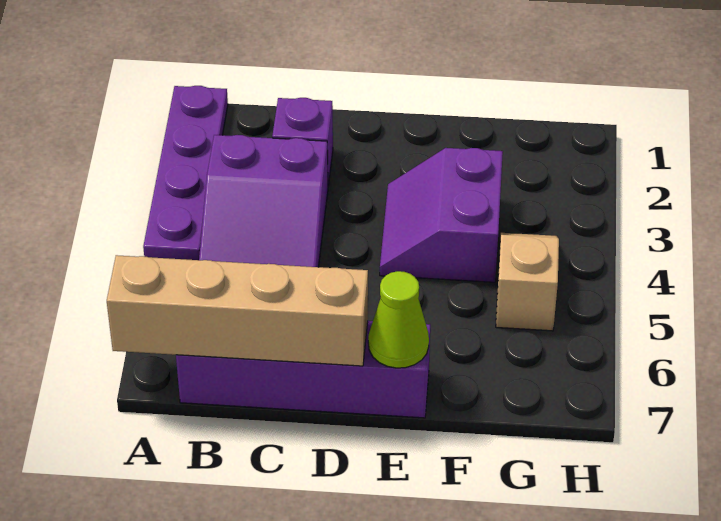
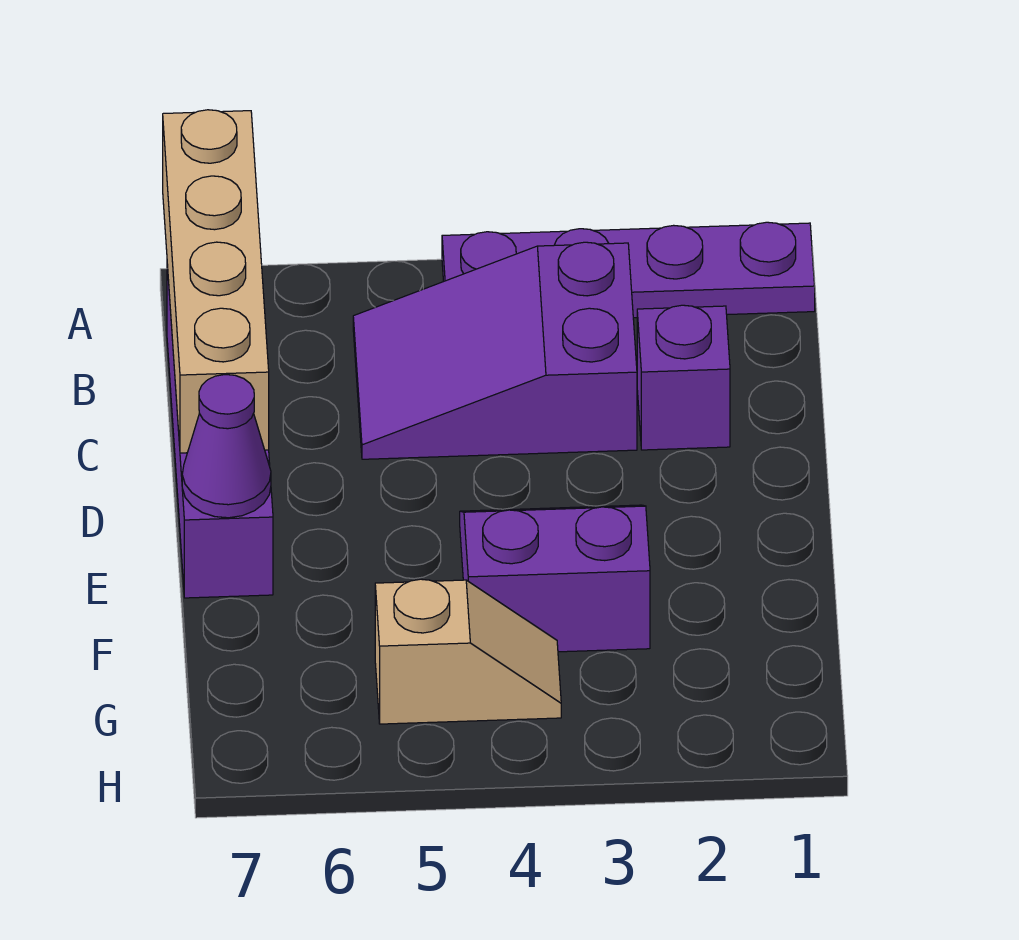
lime cone E7 level 2 -> purple cone E7 level 2

